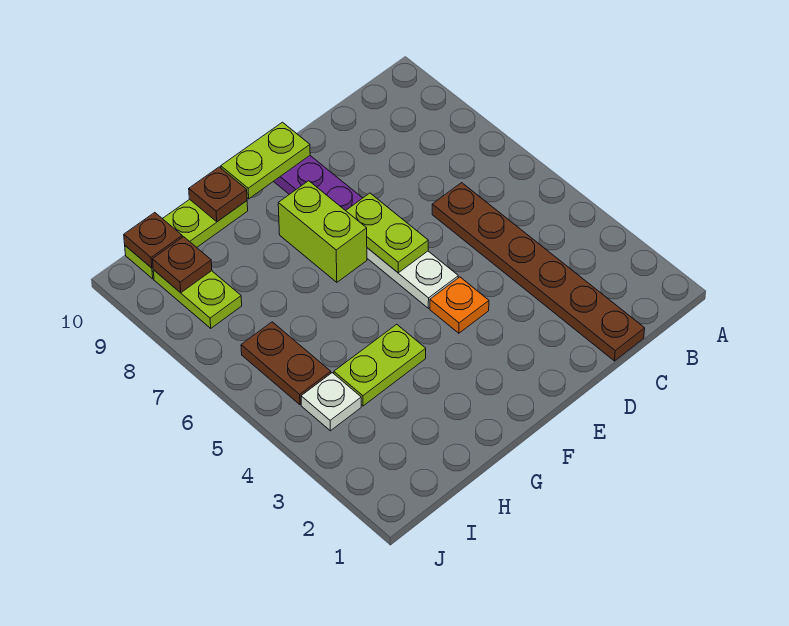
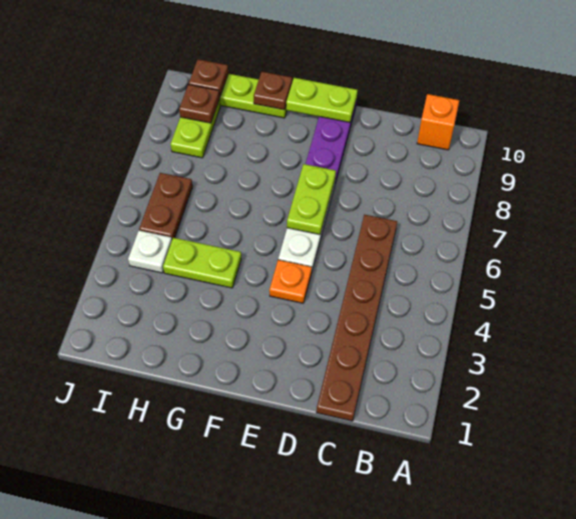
none -> orange brick B10 level 1
lime brick F7:F8 level 1 -> none

